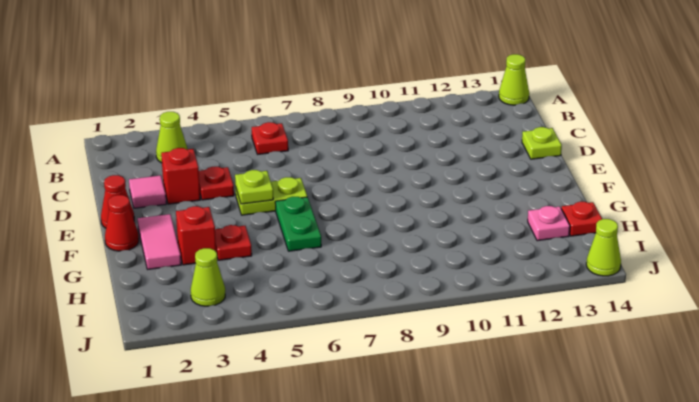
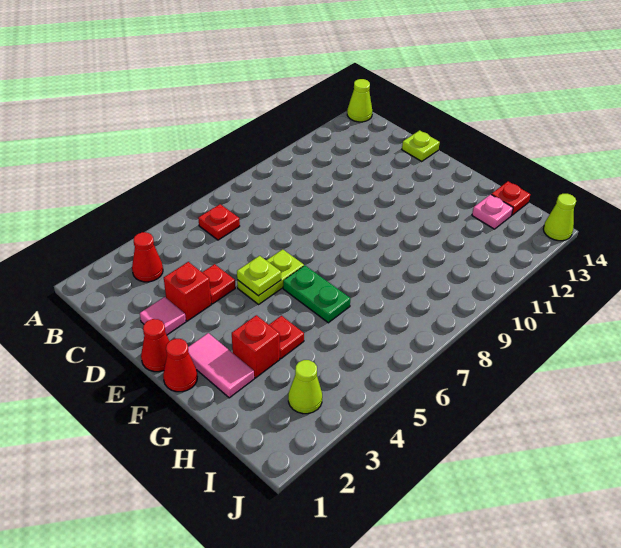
lime cone B3 level 1 -> red cone B3 level 1

